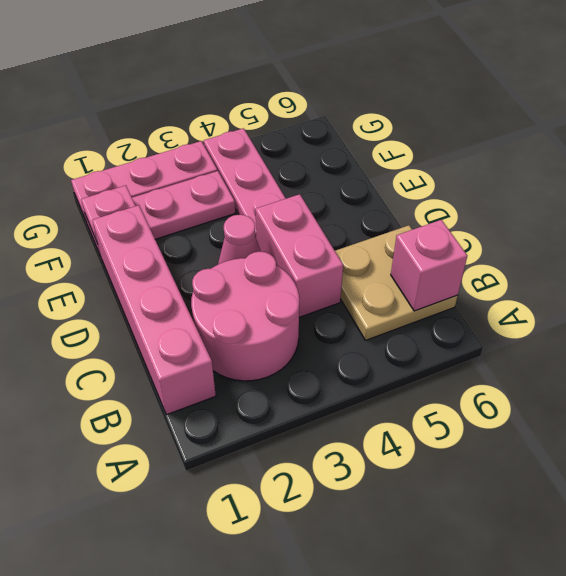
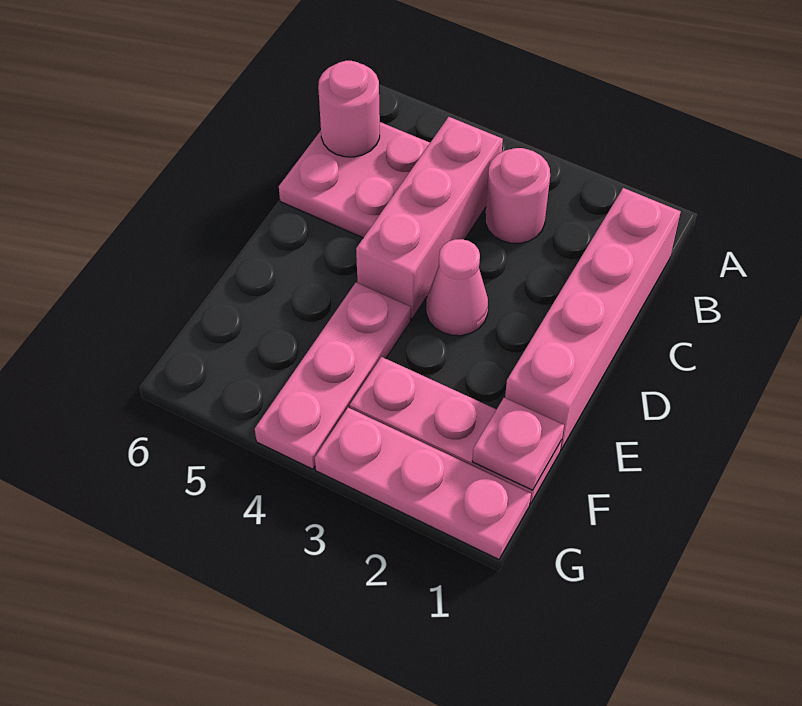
pink round brick B2:C3 level 1 -> pink round brick B3 level 1
tan plate B5:C6 level 1 -> pink plate B5:C6 level 1
pink brick B6 level 2 -> pink round brick B6 level 2
pink brick C4:D4 level 1 -> pink brick B4:D4 level 1

